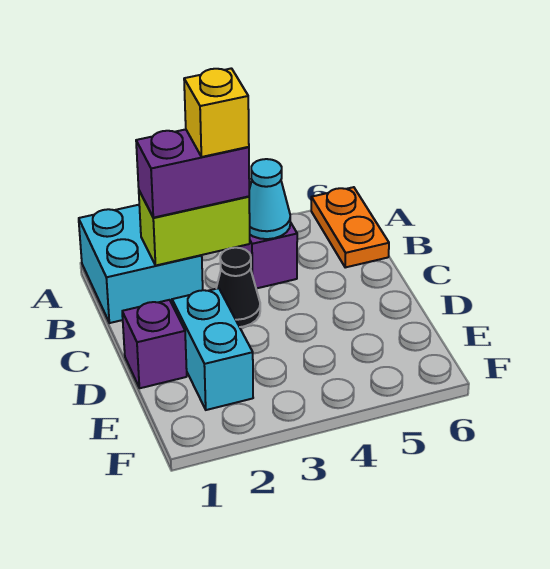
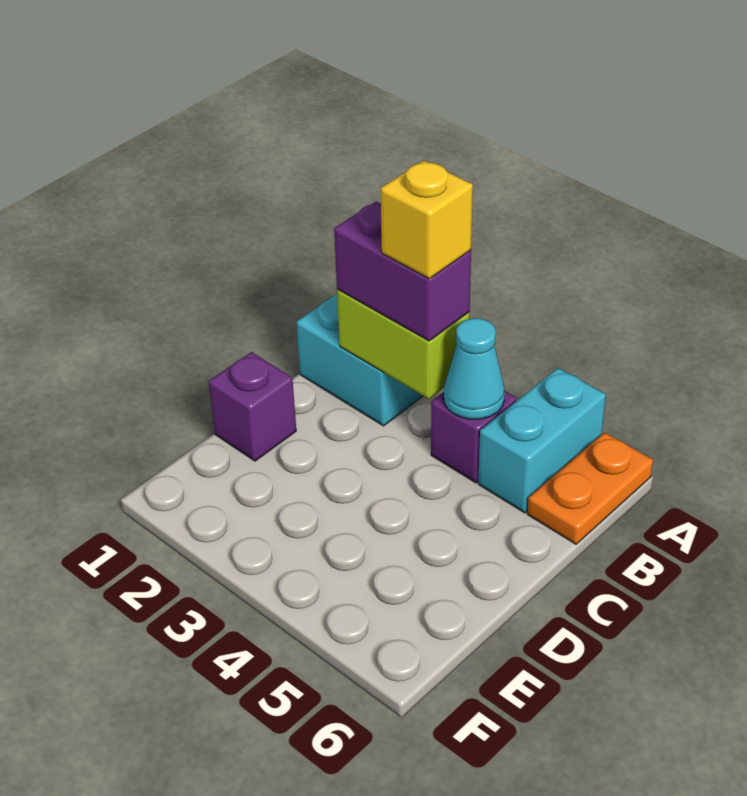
black cone C3 level 1 -> none
cyan brick D2:E2 level 1 -> cyan brick A5:B5 level 1

